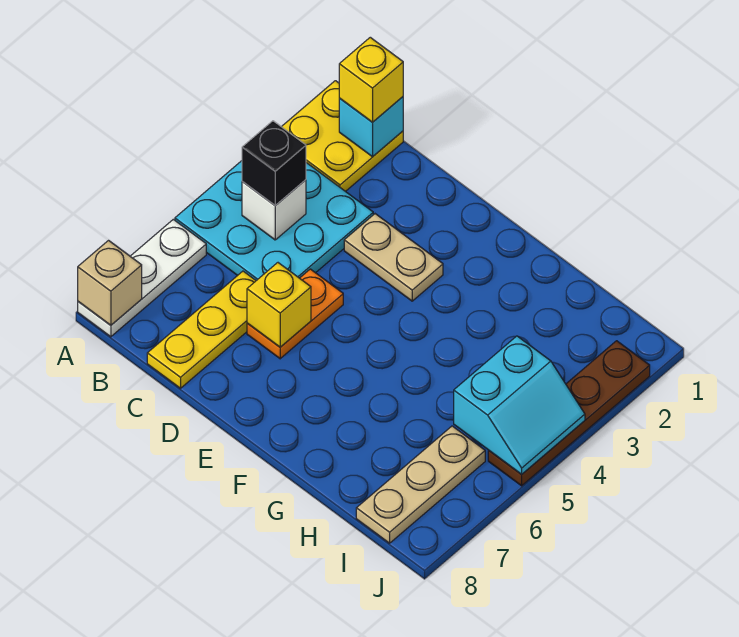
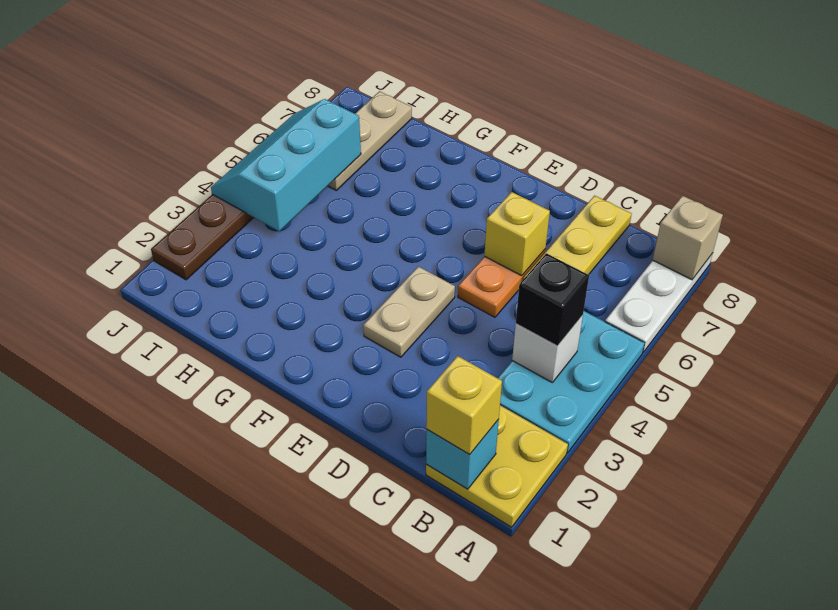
cyan plate A3:C5 level 1 -> cyan plate A3:B5 level 1
tan plate D3:E3 level 1 -> tan plate E3:E4 level 1
cyan slope I4:J5 level 2 top I -> cyan slope I4:J6 level 2 top I

